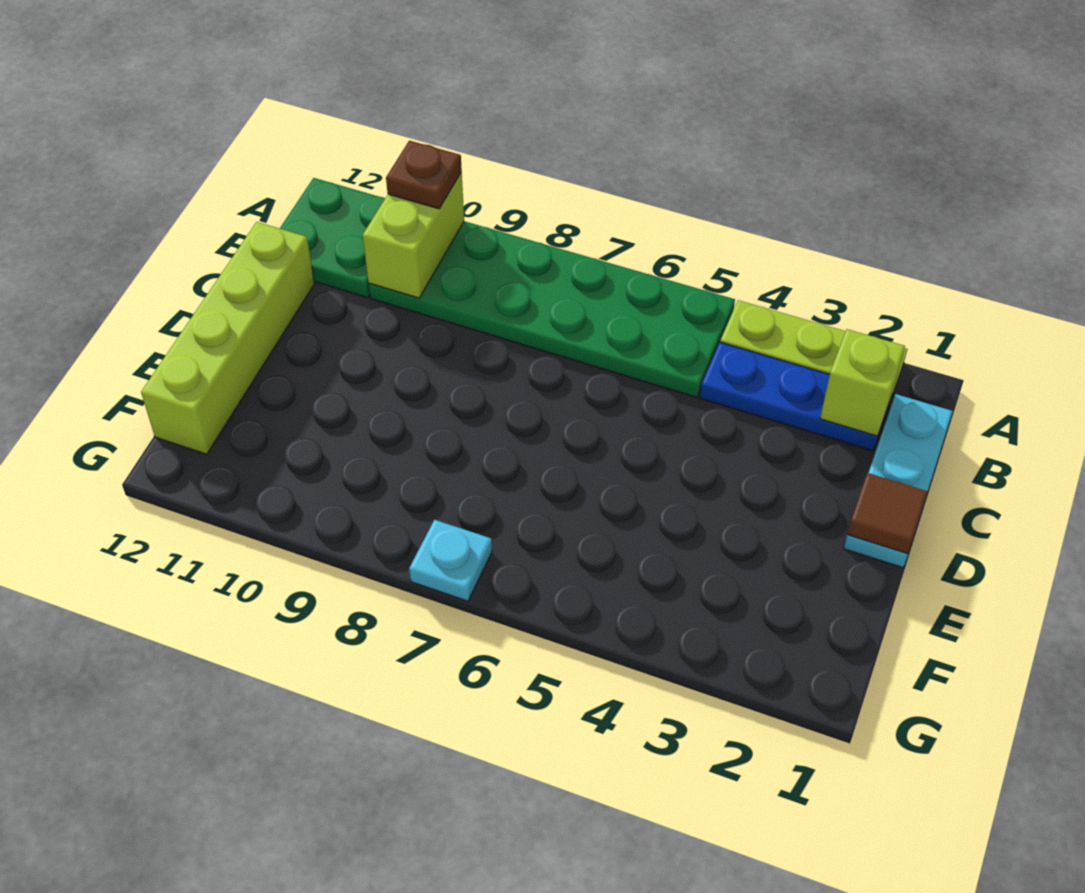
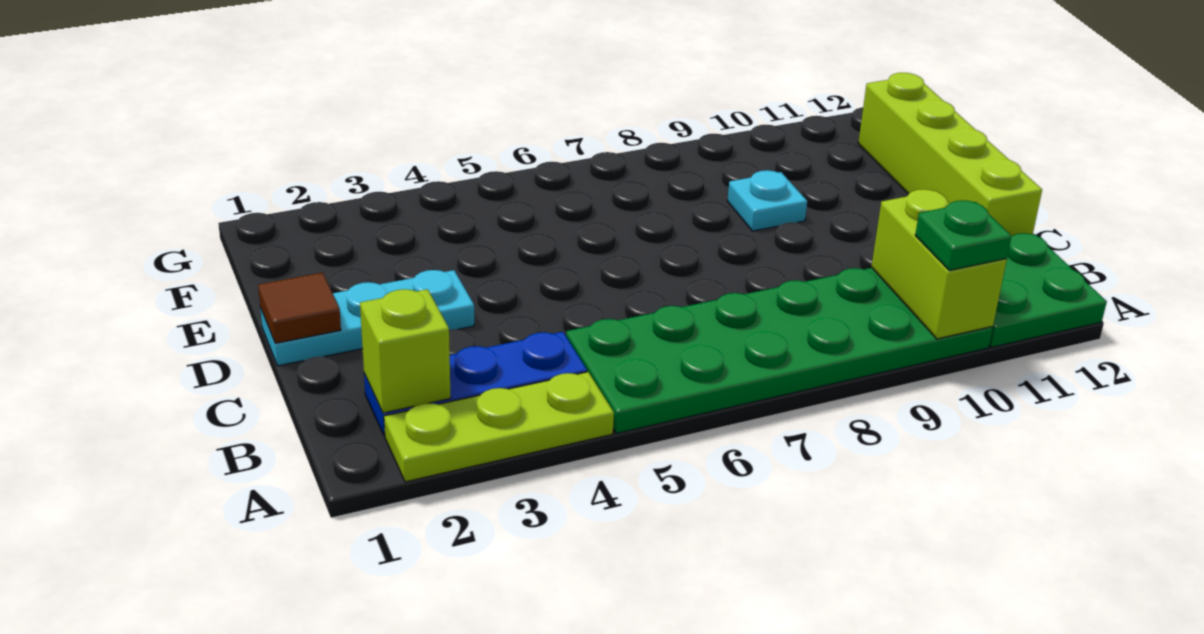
brown plate A10 level 3 -> green plate A10 level 3
cyan plate B1:D1 level 1 -> cyan plate D1:D3 level 1
cyan plate G7 level 1 -> cyan plate E9 level 1

